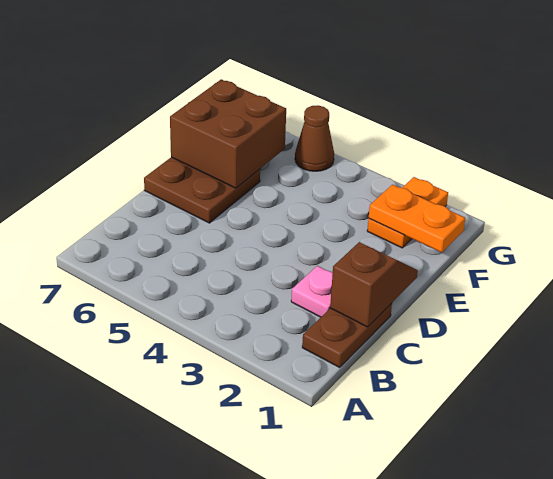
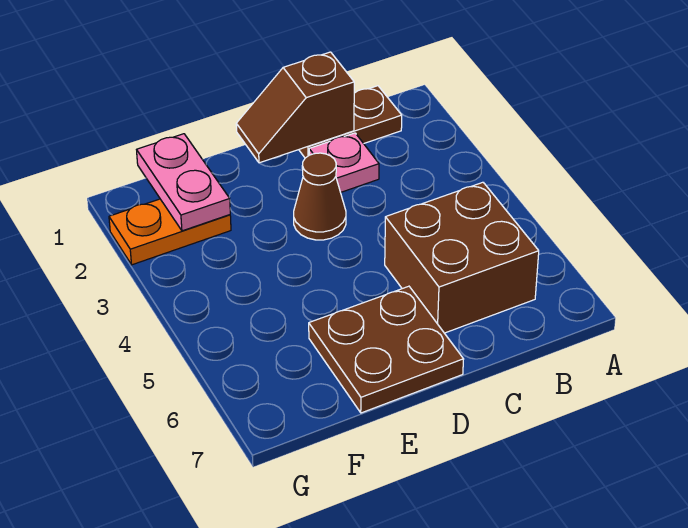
brown brick E6:F7 level 2 -> brown brick B5:C6 level 1
orange plate F1:F2 level 2 -> pink plate F1:F2 level 2
brown cone G5 level 1 -> brown cone D3 level 1

